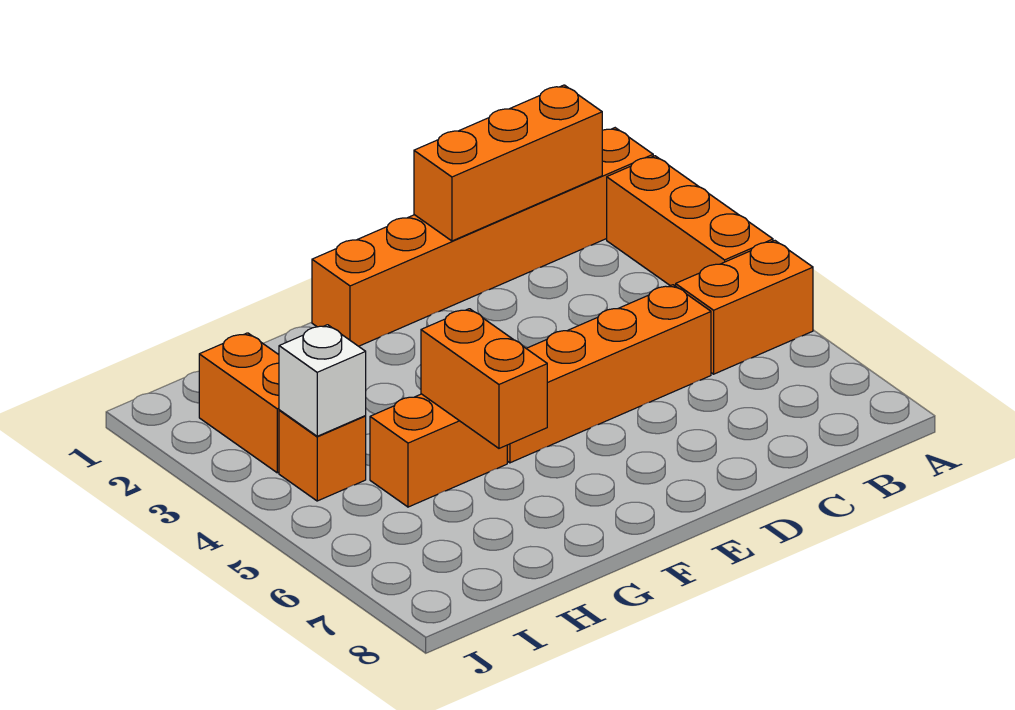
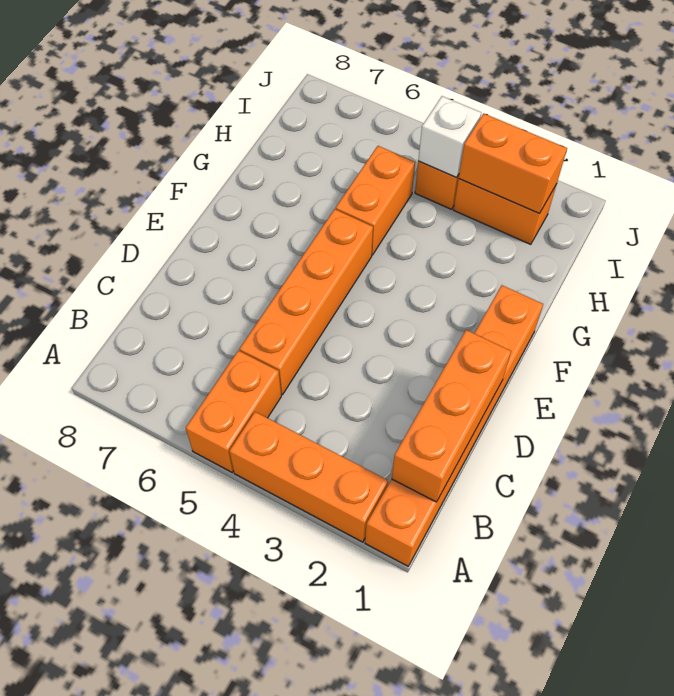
orange brick G5:G6 level 2 -> orange brick I2:I3 level 2

